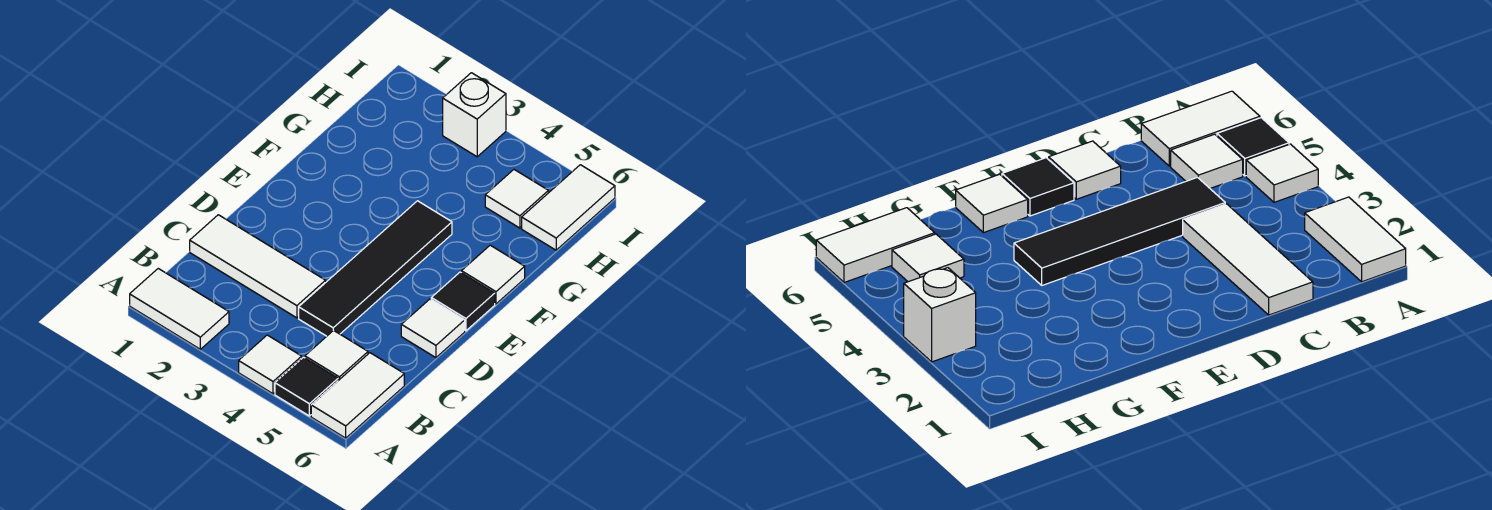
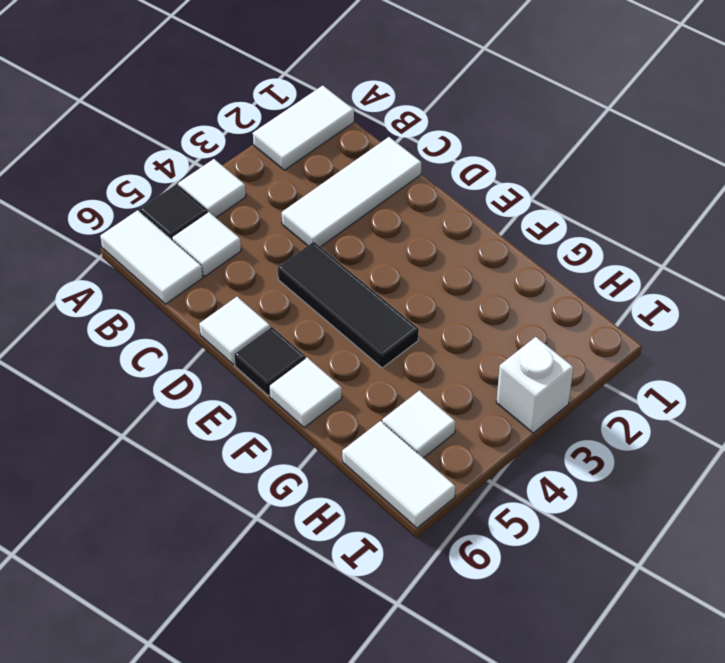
black tile C4:F4 level 1 -> black tile D4:F4 level 1

